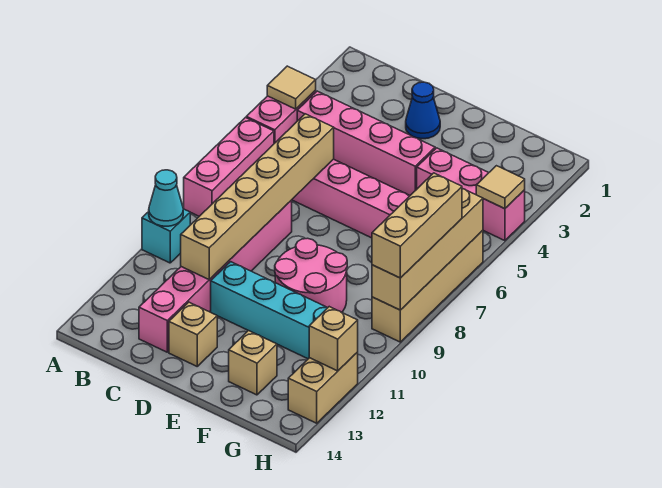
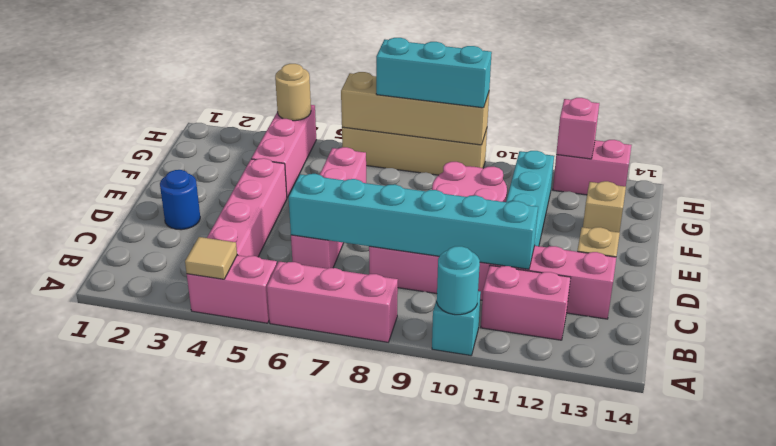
cyan cone A10 level 2 -> cyan round brick A10 level 2
none -> pink brick B11:B12 level 1
tan brick C6:C11 level 2 -> cyan brick C6:C11 level 2
blue cone D2 level 1 -> blue round brick D2 level 1
tan tile H4 level 2 -> tan round brick H4 level 2
tan brick H7:H9 level 3 -> cyan brick H7:H9 level 3
tan brick H12:H13 level 1 -> pink brick H12:H13 level 1
tan brick H12 level 2 -> pink brick H12 level 2

